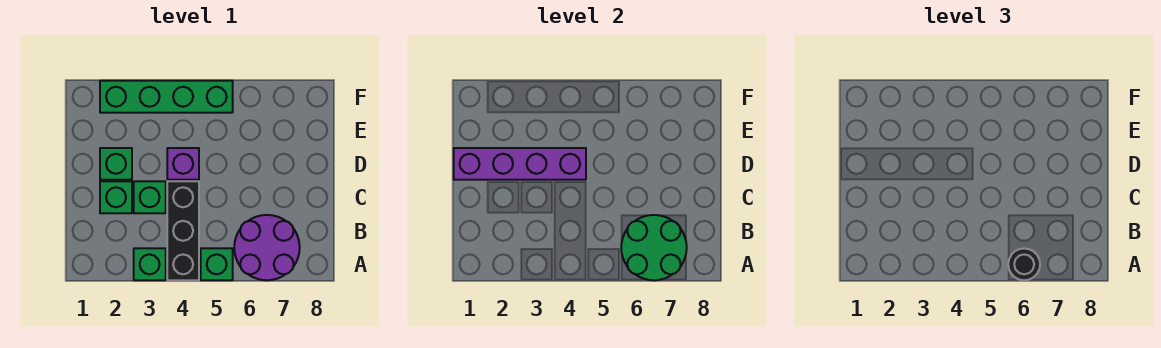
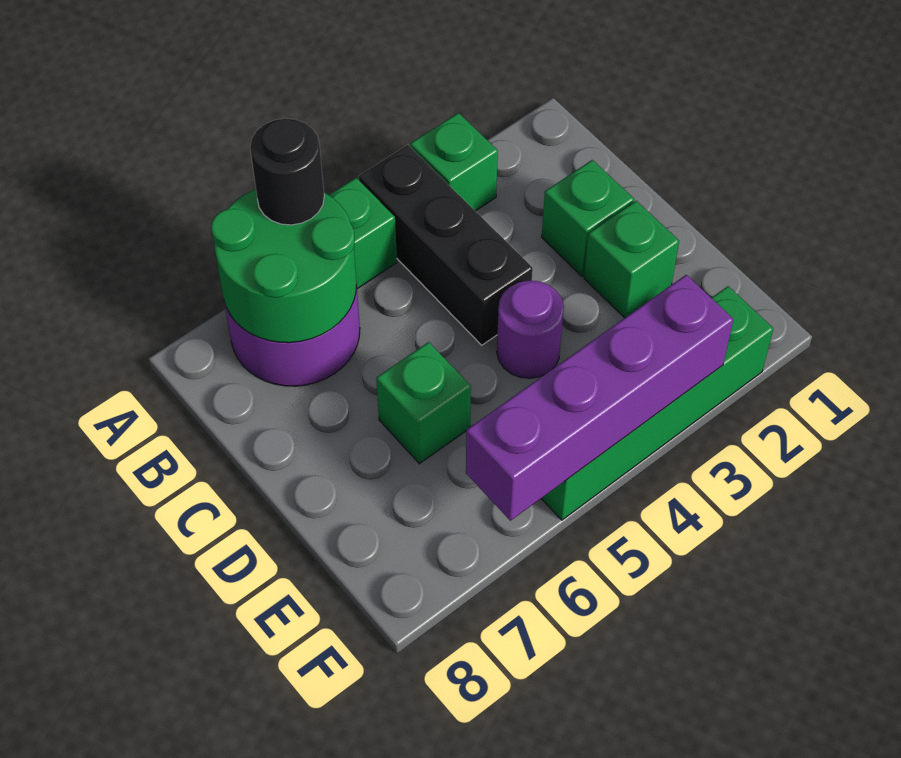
green brick C3 level 1 -> green brick D6 level 1
purple brick D1:D4 level 2 -> purple brick F3:F6 level 2
purple brick D4 level 1 -> purple round brick D4 level 1

